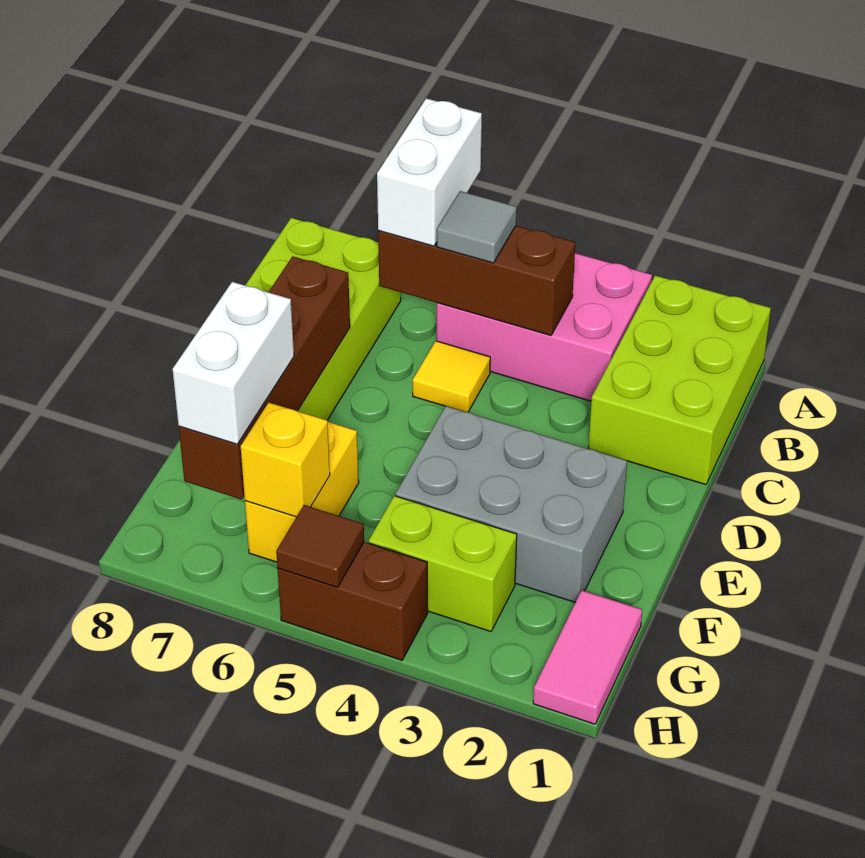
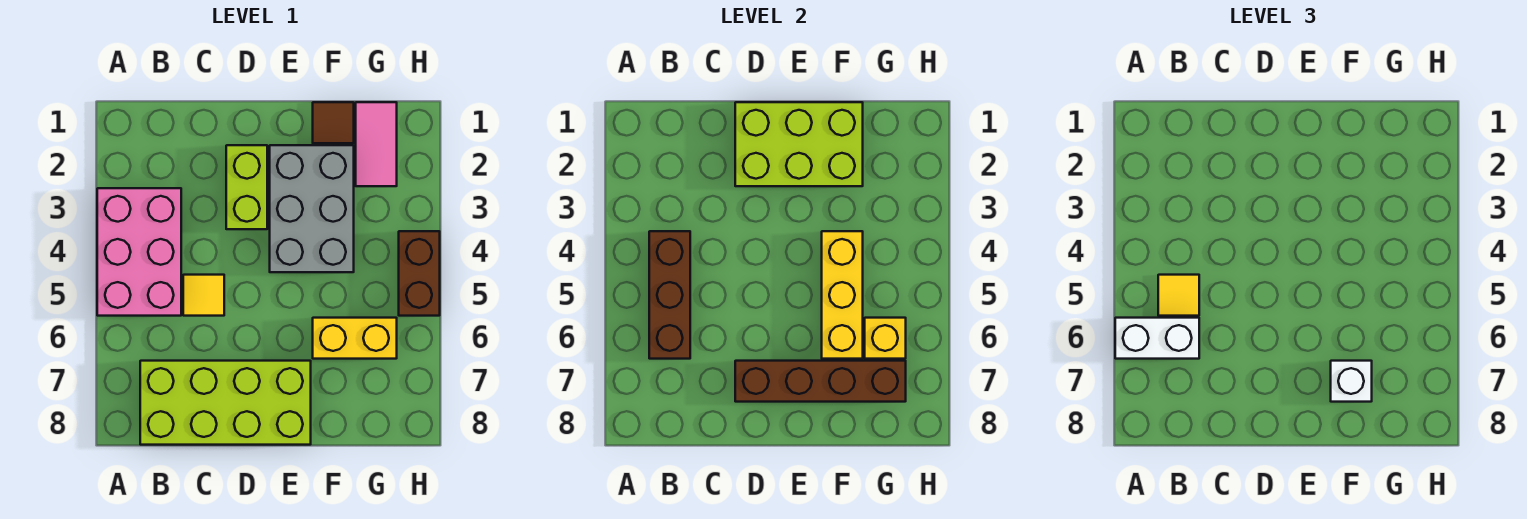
lime brick A1:C2 level 1 -> lime brick D1:F2 level 2
grey tile B5 level 3 -> yellow tile B5 level 3
none -> yellow brick F4:F6 level 2
white brick F7:G7 level 3 -> white brick F7 level 3
pink tile G1:H1 level 1 -> pink tile G1:G2 level 1
lime brick G3:G4 level 1 -> lime brick D2:D3 level 1
brown tile H5 level 2 -> brown tile F1 level 1

